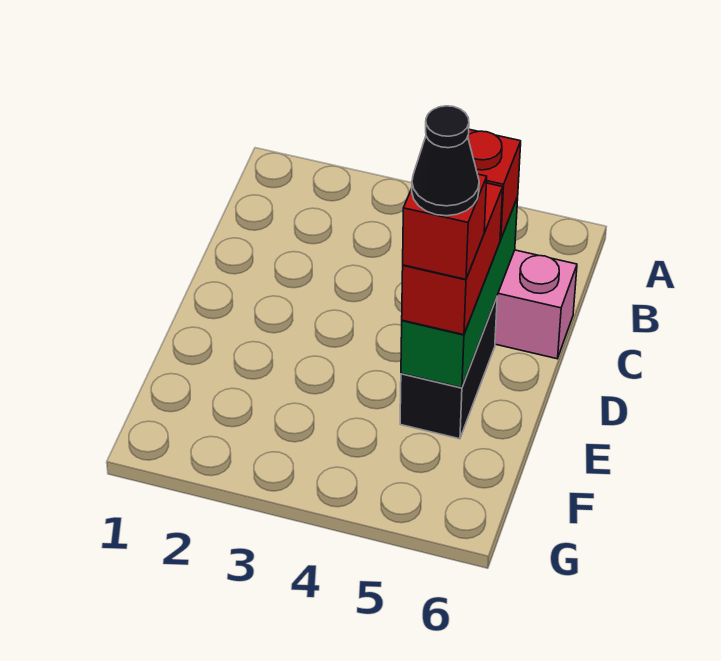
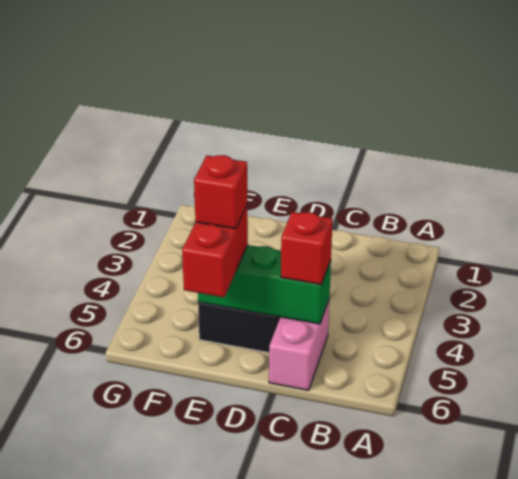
red brick D5:E5 level 3 -> red brick E5:E6 level 3
black cone E5 level 5 -> none

